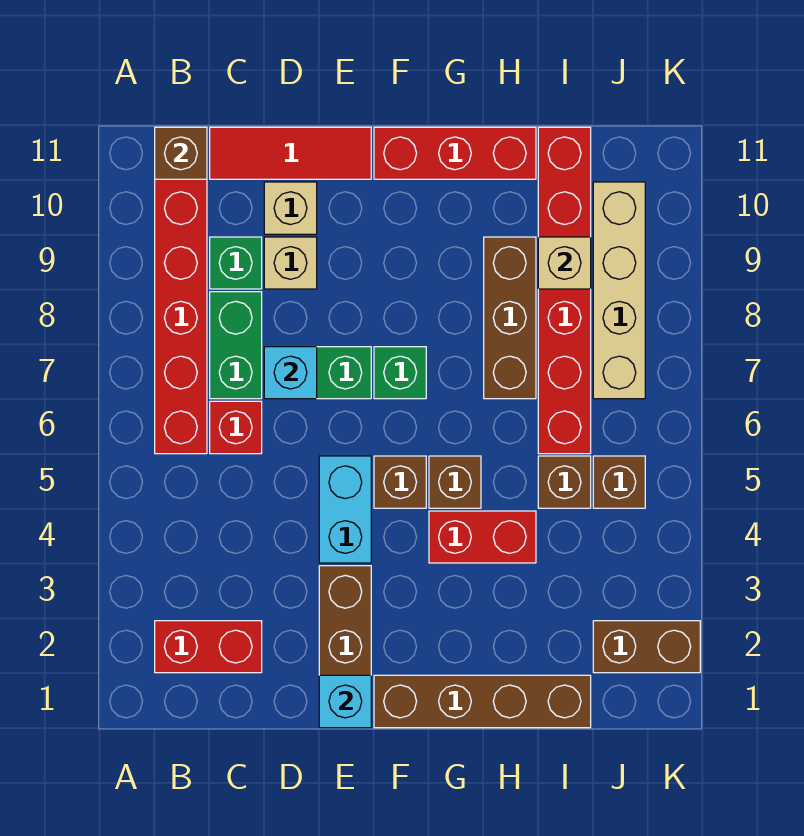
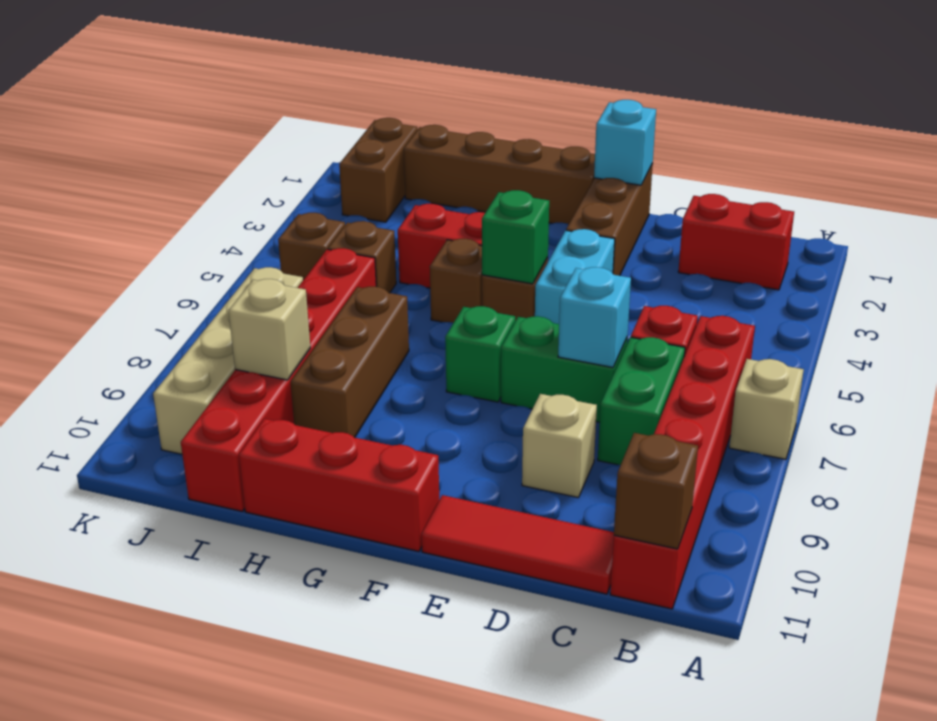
green brick C9 level 1 -> green brick F5 level 2
tan brick D10 level 1 -> tan brick A7 level 1
brown brick J2:K2 level 1 -> brown brick J1:J2 level 1

